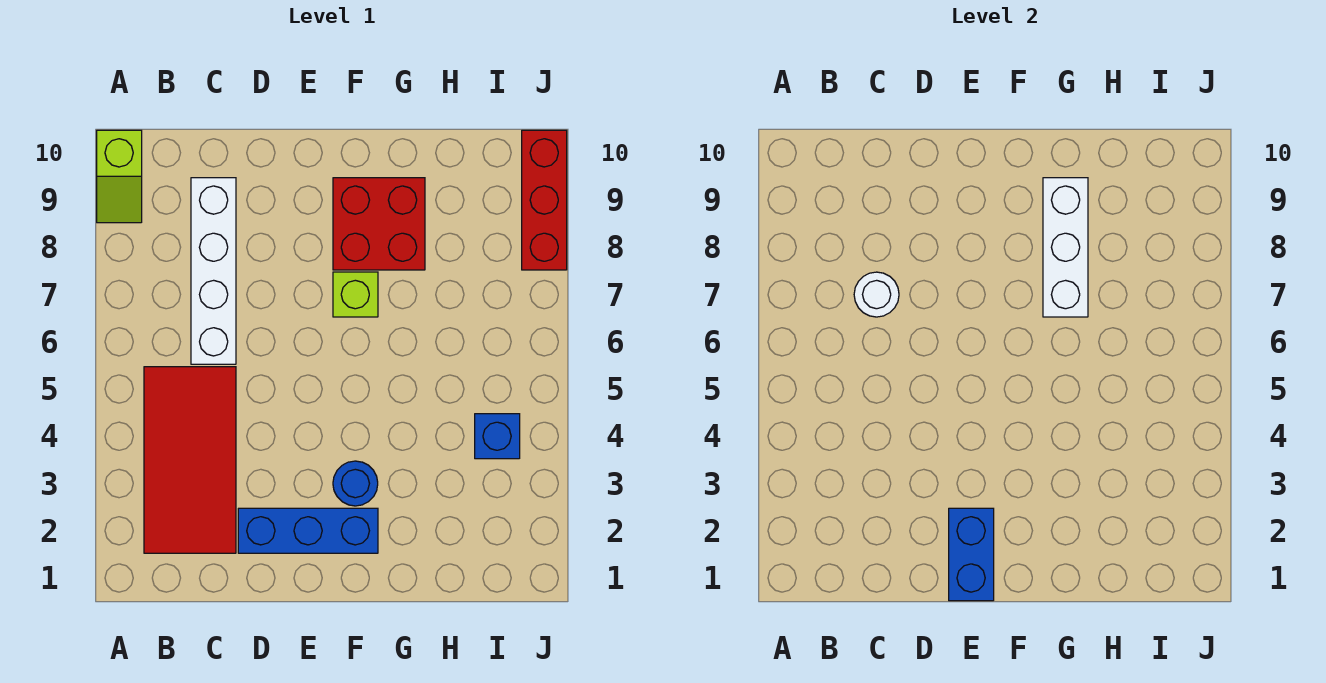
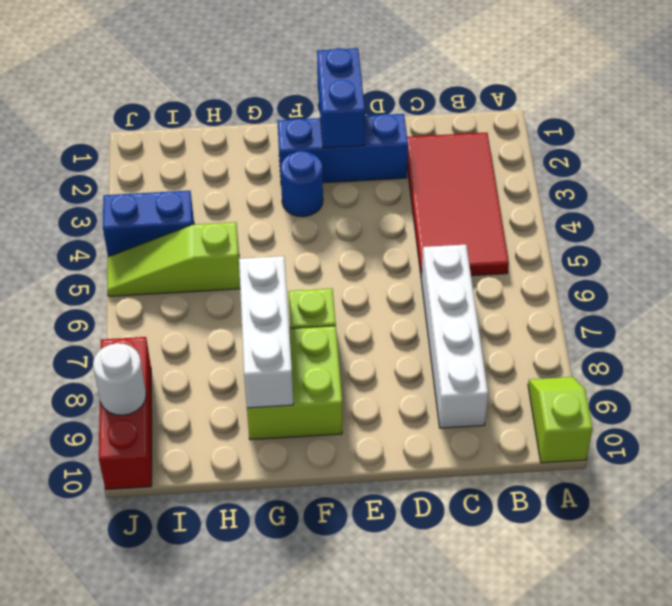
white round brick C7 level 2 -> white round brick J9 level 2
red brick F8:G9 level 1 -> lime brick F8:G9 level 1
none -> lime slope H5:J5 level 1 top H
blue brick I4 level 1 -> blue brick I4:J4 level 1

